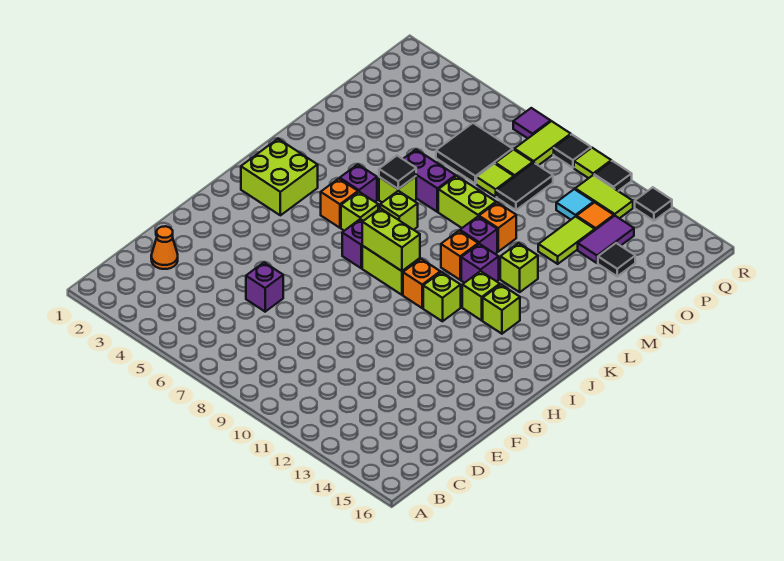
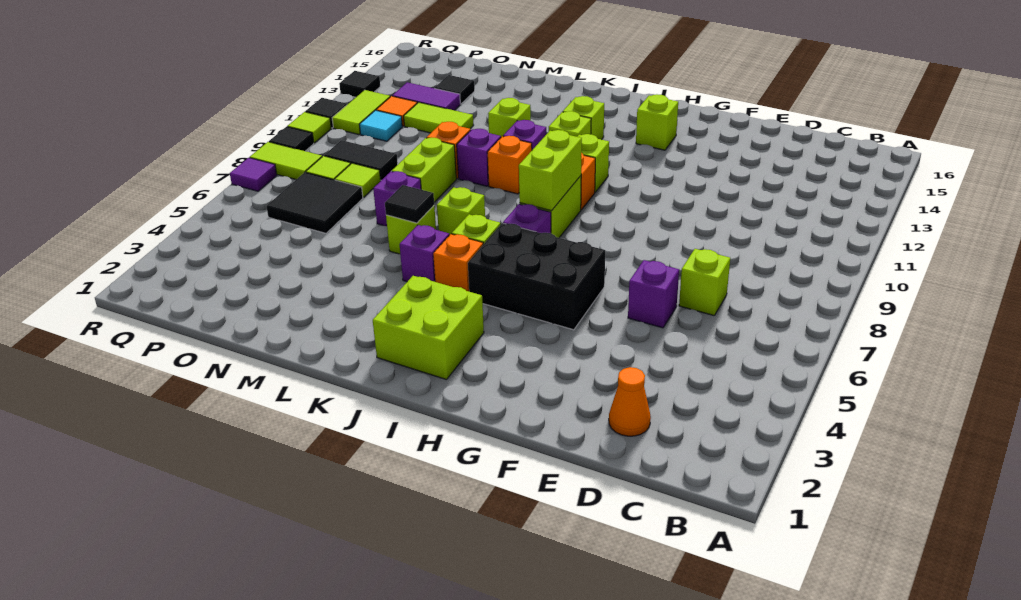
none -> lime brick D7 level 1
none -> black brick G5:I6 level 1
none -> lime brick H14 level 1
purple brick M6:M7 level 1 -> purple brick M7 level 1

